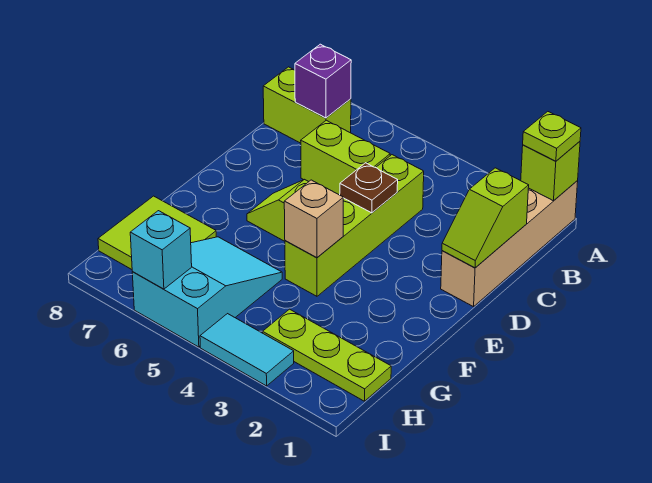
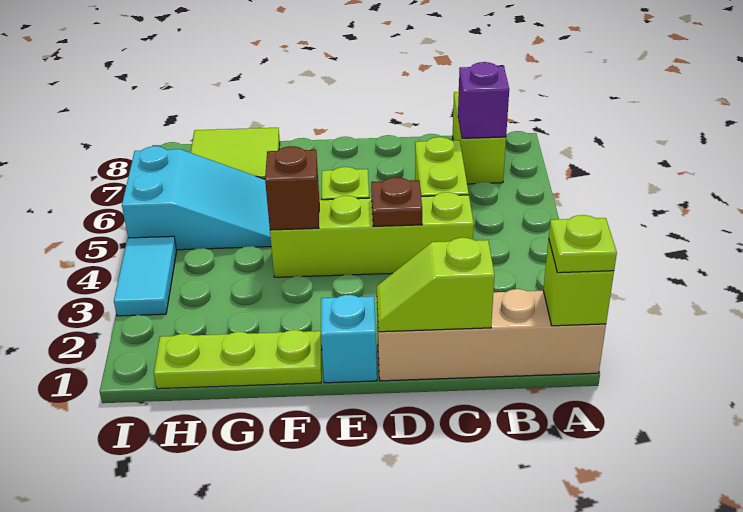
tan brick F4 level 2 -> brown brick F4 level 2
lime plate H1:H3 level 1 -> lime plate F1:H1 level 1
cyan brick I6 level 2 -> cyan brick E1 level 1

